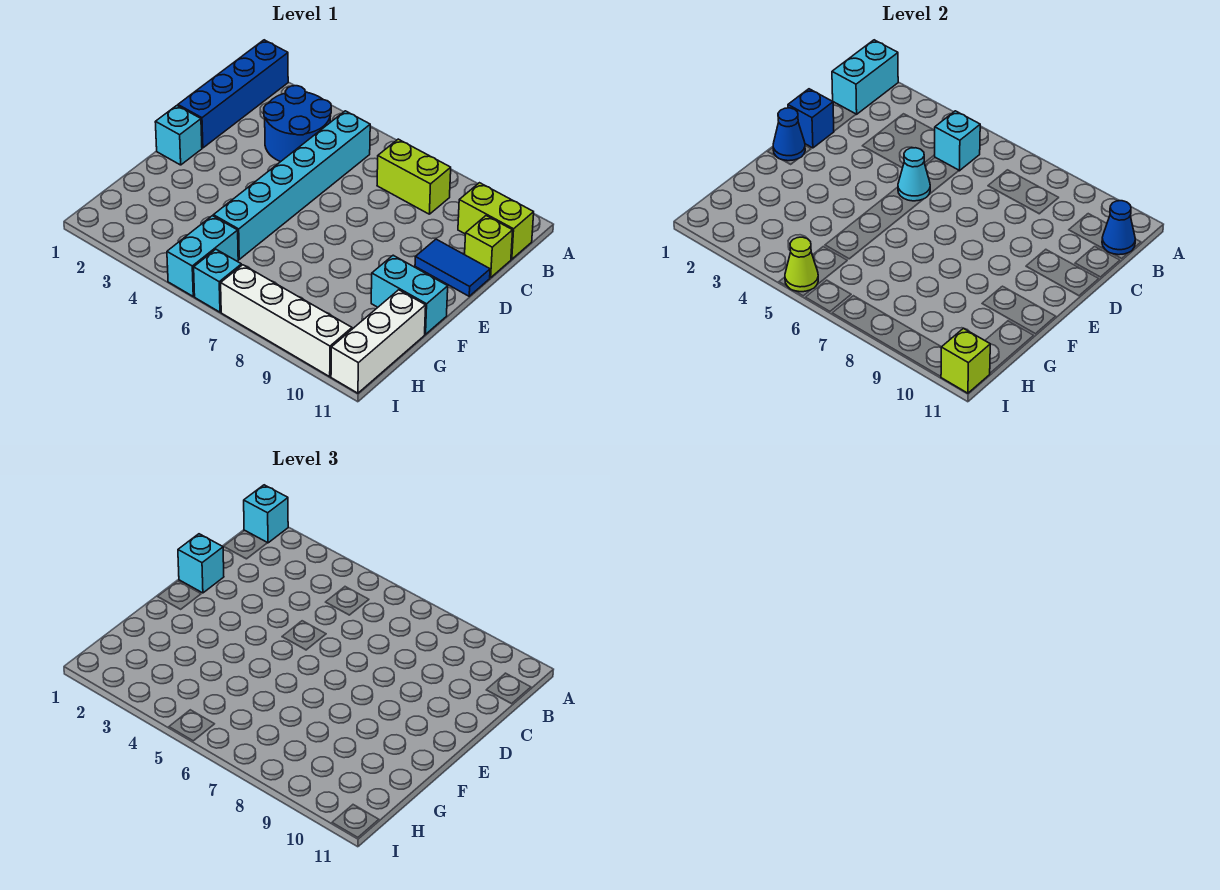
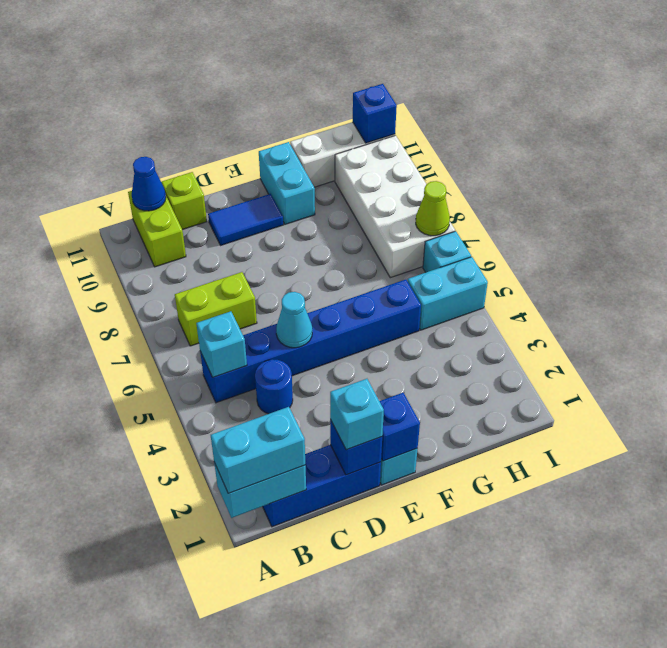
blue brick A1:D1 level 1 -> blue brick B1:D1 level 1
cyan brick A1 level 3 -> cyan brick A1:B1 level 3
blue round brick B3:C4 level 1 -> blue round brick C4 level 1
cyan brick B5:G5 level 1 -> blue brick B5:G5 level 1
lime brick B7:B8 level 1 -> lime brick B7:C7 level 1
blue tile D10:D11 level 1 -> blue tile D10:E10 level 1
blue cone E1 level 2 -> blue brick E1 level 2
lime cone I5 level 2 -> lime cone I7 level 2
white brick I7:I10 level 1 -> white brick H7:I10 level 1
lime brick I11 level 2 -> blue brick I11 level 2

